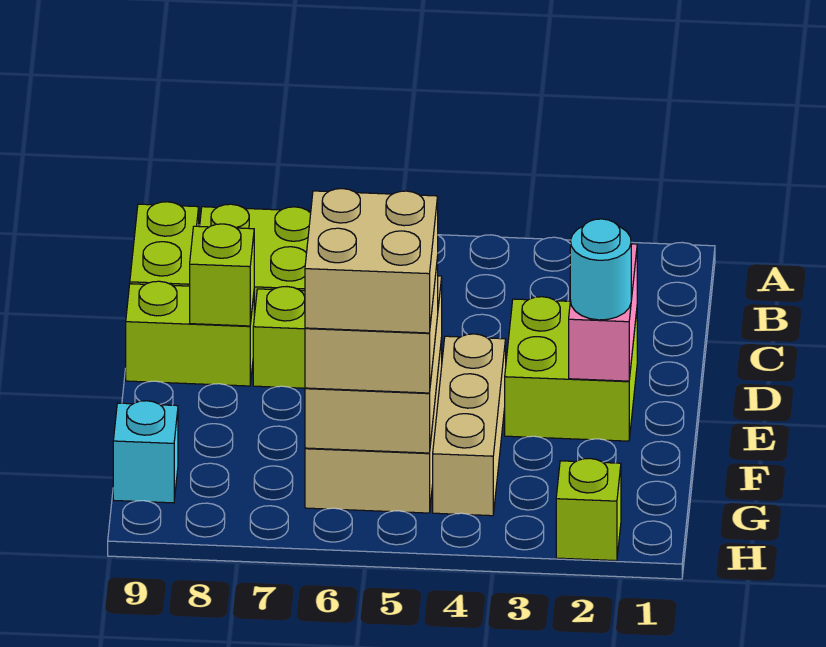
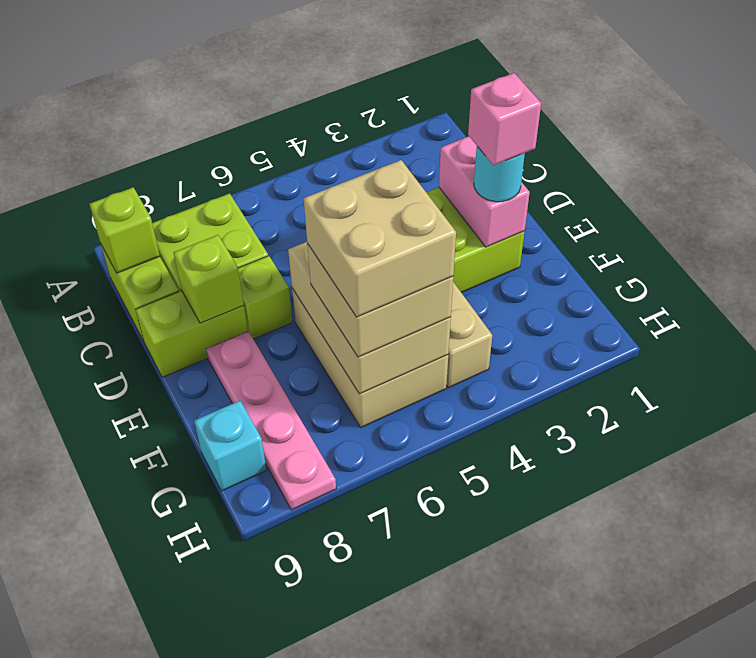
none -> pink brick E2 level 4
none -> pink plate E8:H8 level 1
lime brick H2 level 1 -> lime brick B9 level 2

